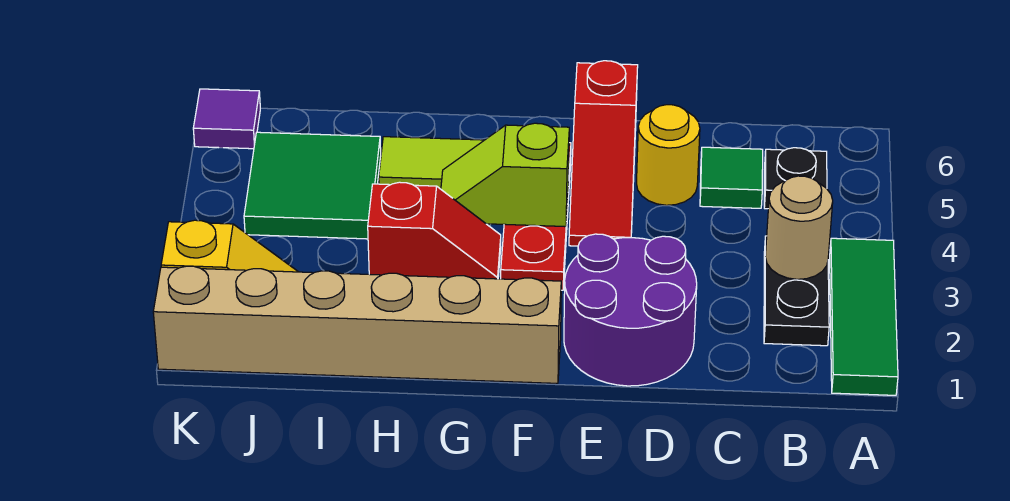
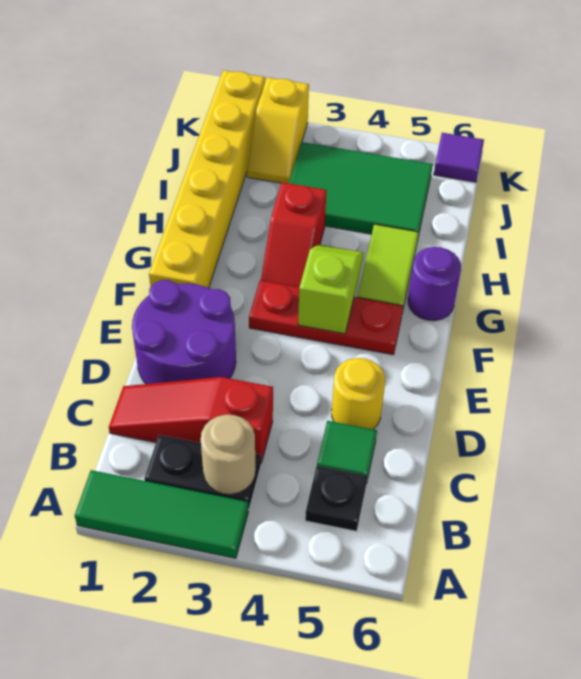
red slope E4:E6 level 1 top 6 -> red slope C1:C3 level 1 top 3
tan brick F1:K1 level 1 -> yellow brick F1:K1 level 1
none -> purple round brick G6 level 1
green tile I4:J5 level 1 -> green tile I3:J5 level 1

